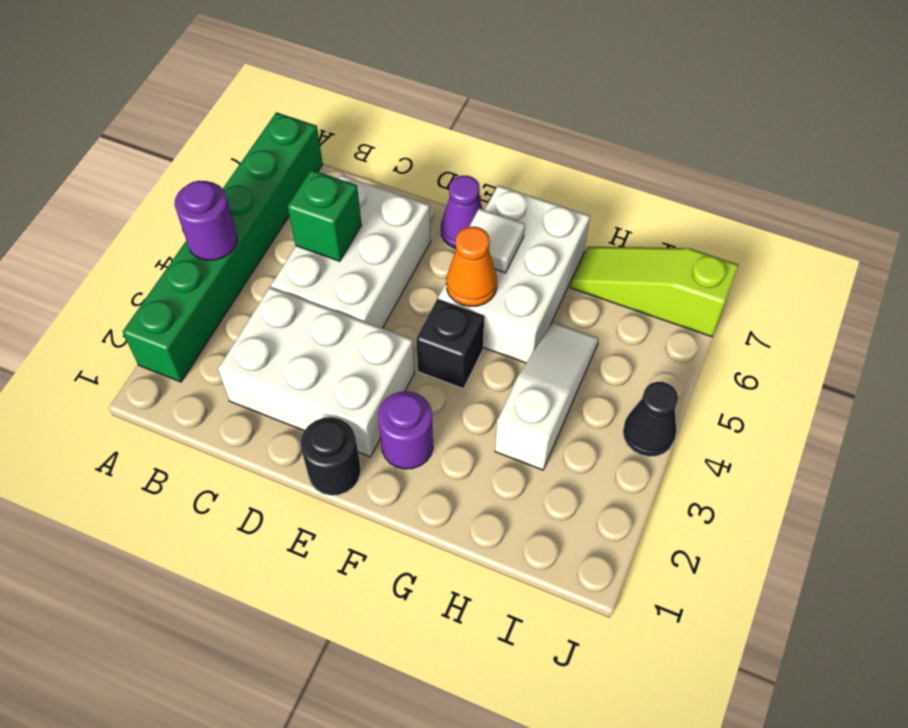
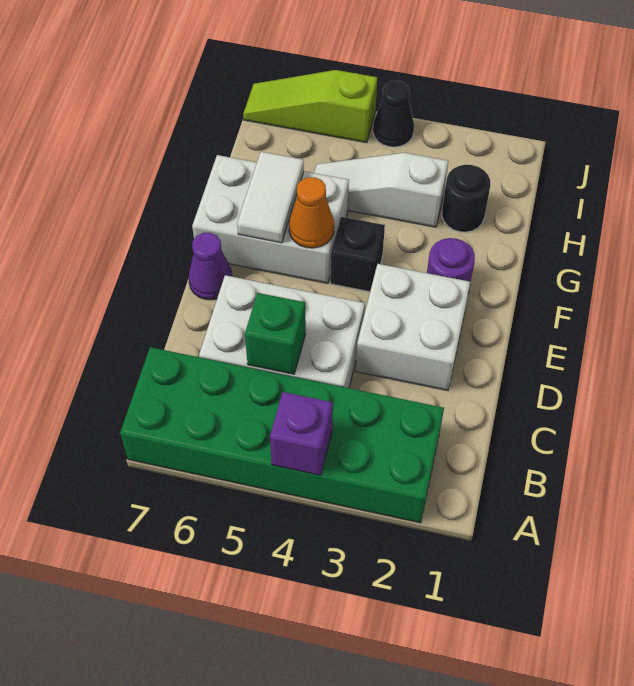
green brick A2:A7 level 1 -> green brick A2:B7 level 1
purple round brick A4 level 2 -> purple brick A4 level 2
white brick C2:E3 level 1 -> white brick D2:E3 level 1
black round brick E1 level 1 -> black round brick H2 level 1
white tile F6 level 2 -> white tile F6:G6 level 2
lime slope H7:J7 level 1 top J -> lime slope J5:J7 level 1 top 5

